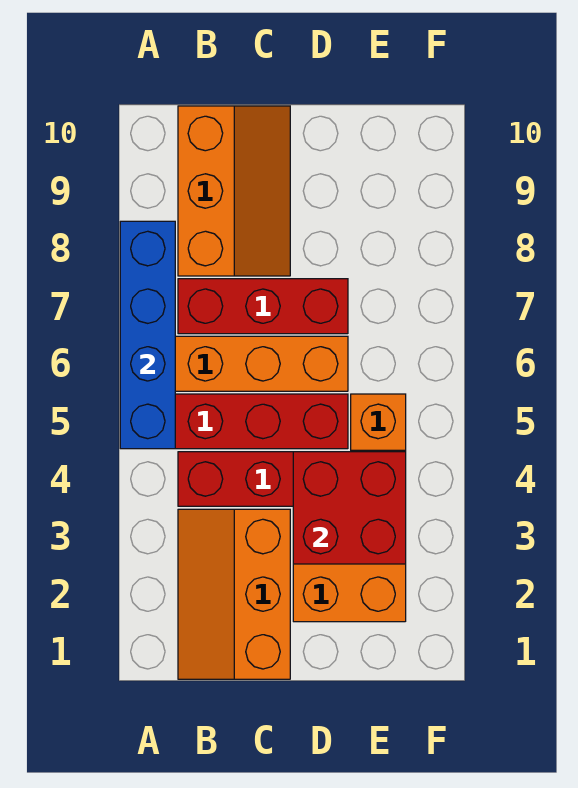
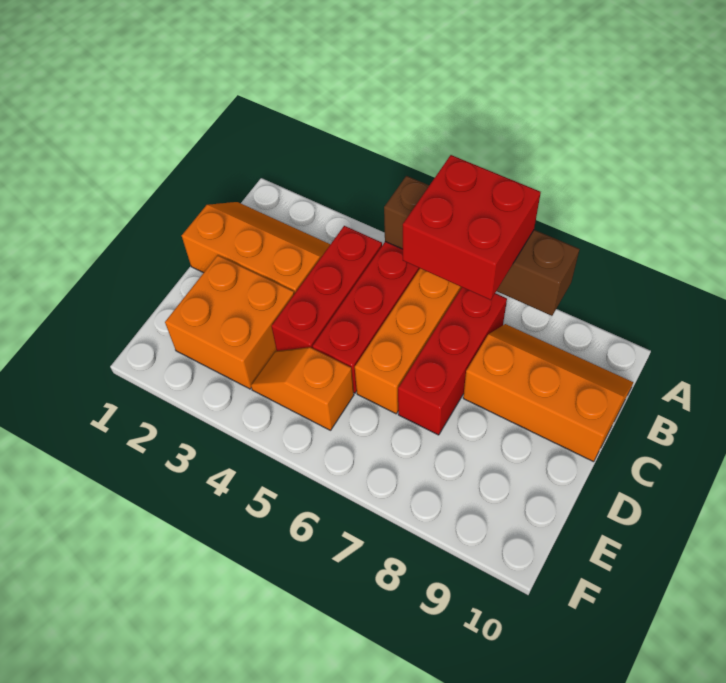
blue brick A5:A8 level 2 -> brown brick A5:A8 level 2
orange slope B8:C10 level 1 top B -> orange slope B8:C10 level 1 top C
red brick D3:E4 level 2 -> red brick A6:B7 level 3

